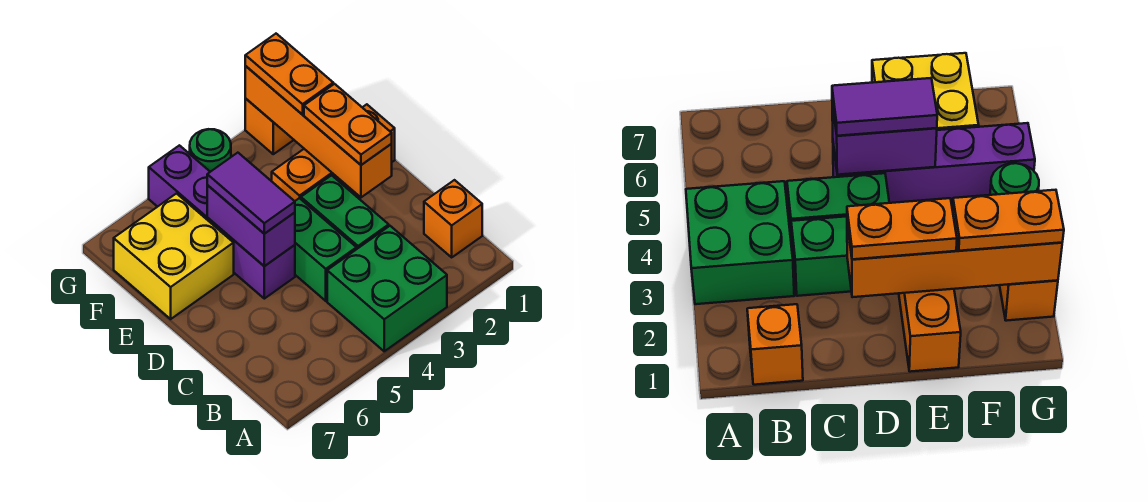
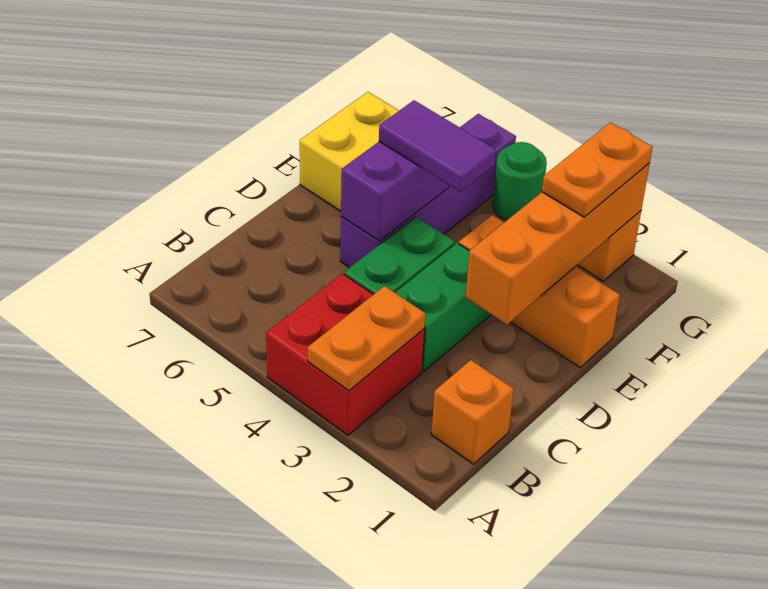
green brick A3:B4 level 1 -> red brick A3:B4 level 1
orange plate D2:E2 level 3 -> orange plate A3:B3 level 2
purple tile D5:E5 level 3 -> purple tile E4:E5 level 3

